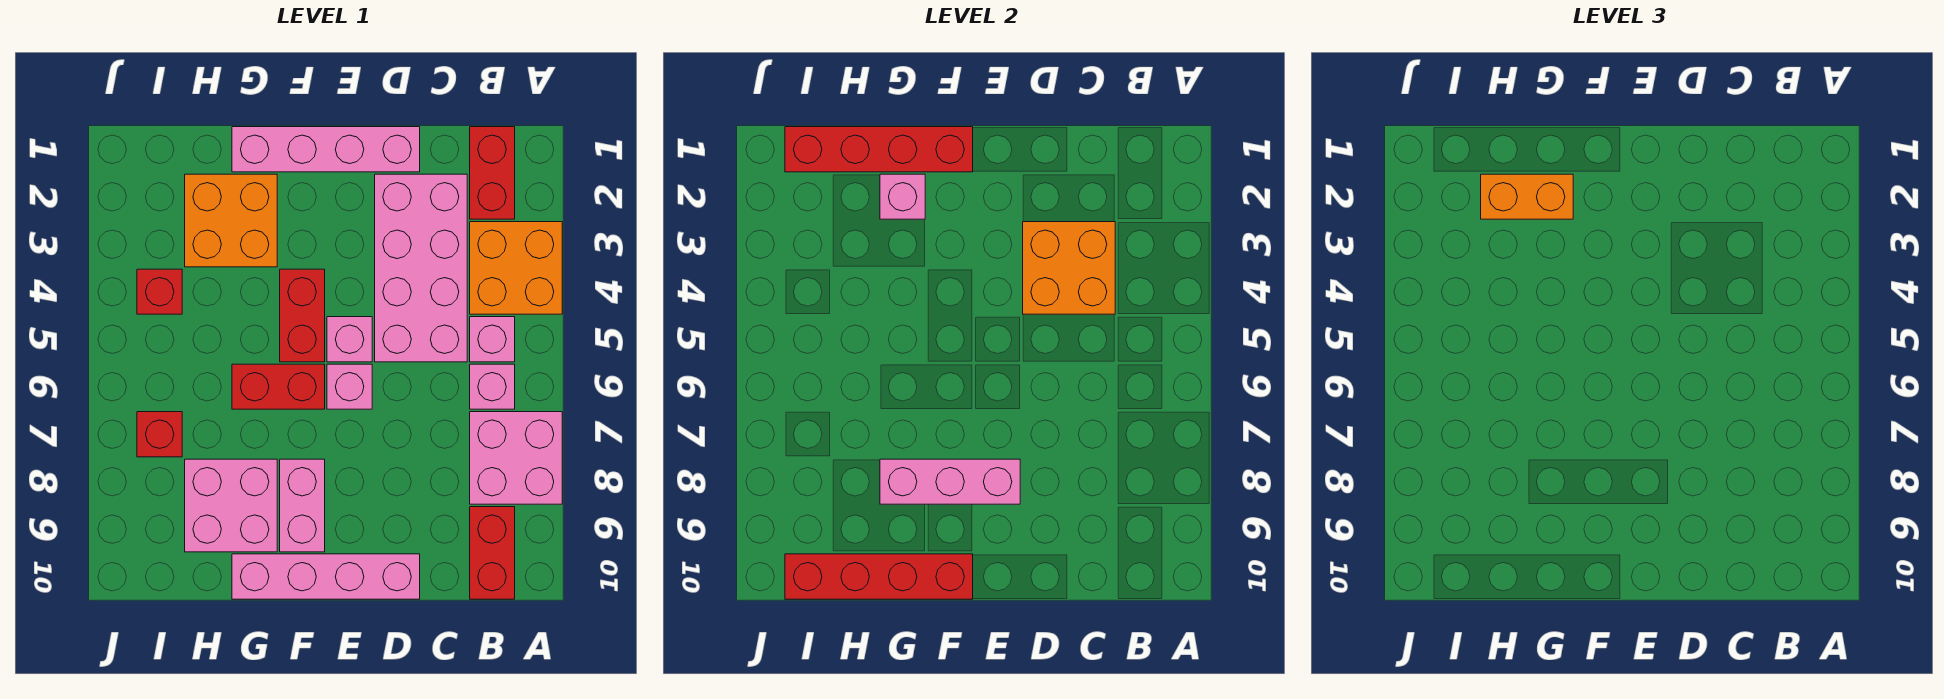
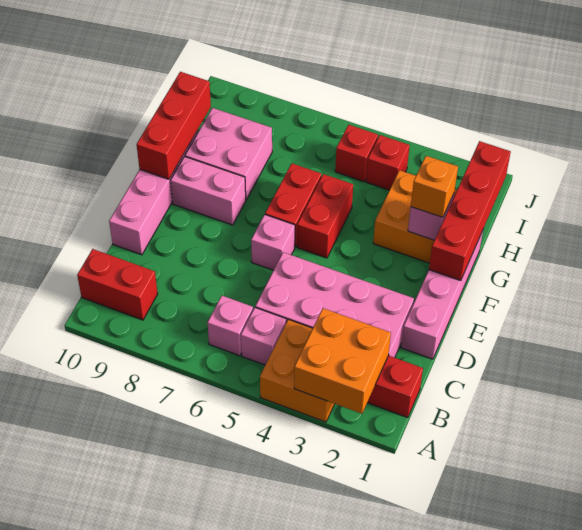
pink brick A7:B8 level 1 -> none
orange brick C3:D4 level 2 -> orange brick A2:B3 level 2
pink brick E5 level 1 -> none
pink brick E8:G8 level 2 -> none
red brick F4:F5 level 1 -> red brick F5:G5 level 1
red brick F10:I10 level 2 -> red brick F10:H10 level 2
orange brick G2:H2 level 3 -> orange brick G2 level 3
red brick I7 level 1 -> red brick I5 level 1

